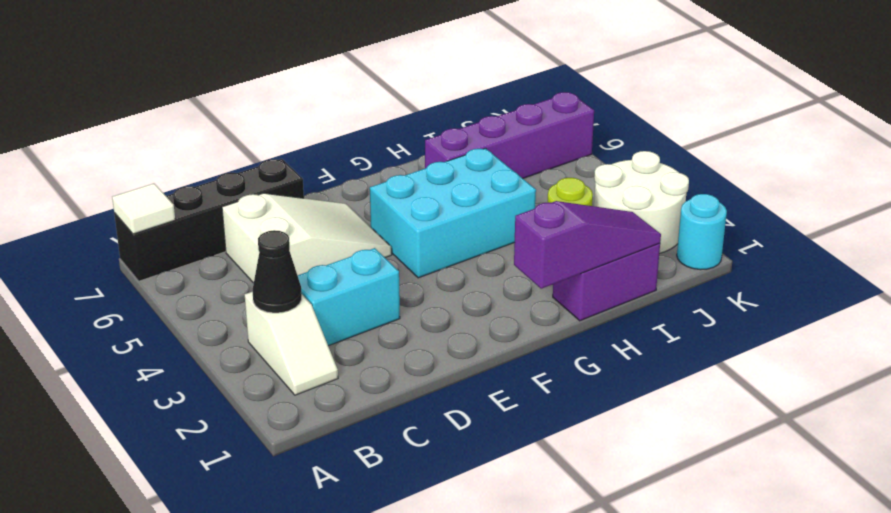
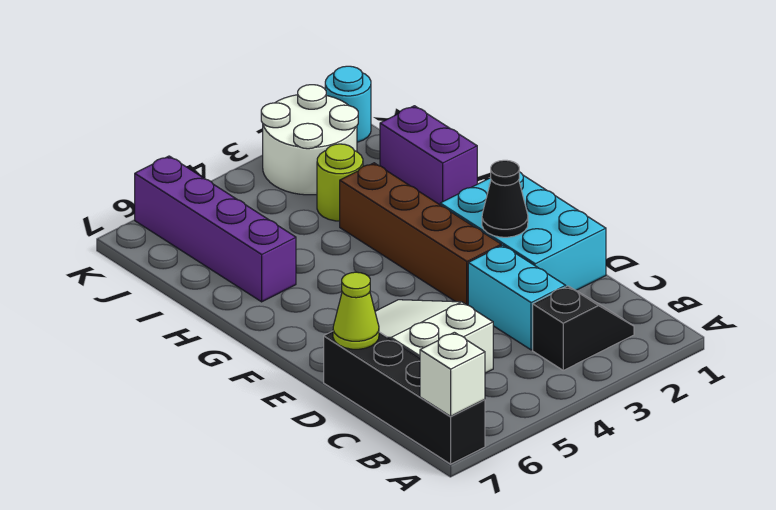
white tile A7 level 2 -> white brick A7 level 2
white slope B2:B3 level 1 top 3 -> black slope B2:B3 level 1 top 3
black cone B3 level 2 -> black cone E2 level 2
none -> lime cone D7 level 2
none -> brown brick E3:H3 level 1
cyan brick F4:H5 level 1 -> cyan brick D1:F2 level 1
purple slope G1:I1 level 2 top G -> none

